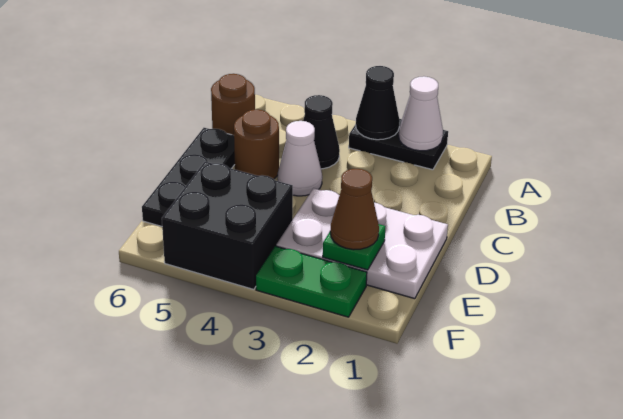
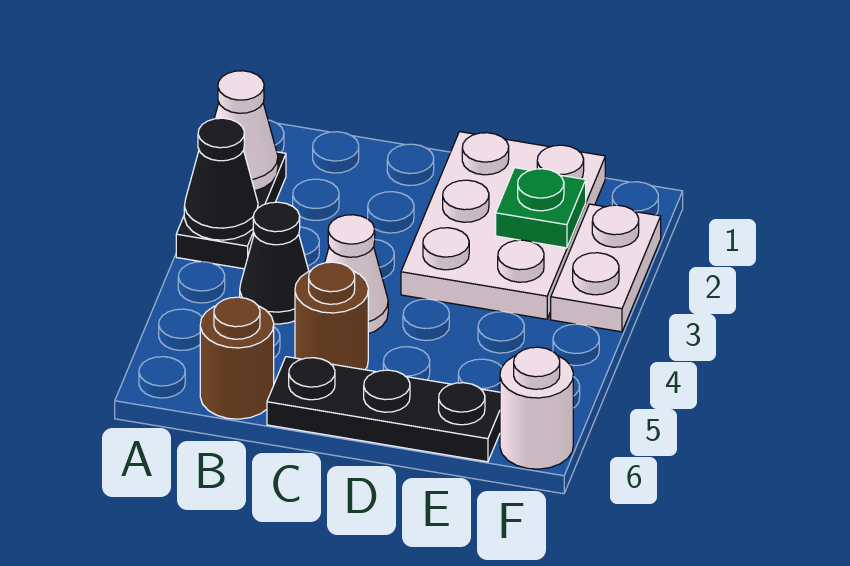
brown cone E2 level 3 -> none
black brick E4:F5 level 1 -> none
green plate F2:F3 level 1 -> white plate F2:F3 level 1
none -> white round brick F6 level 1

